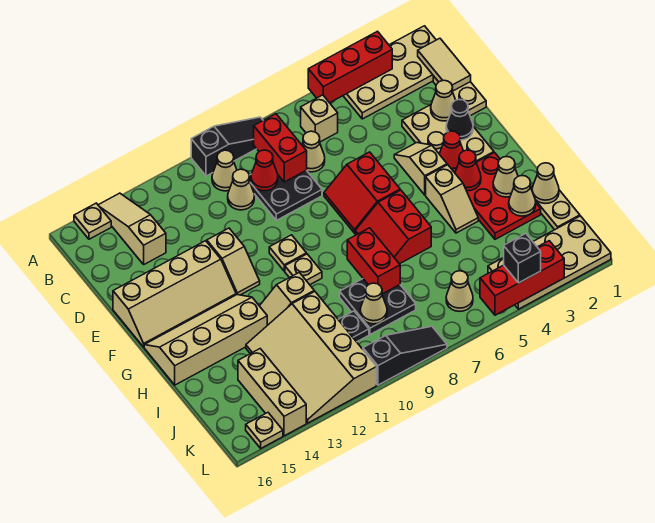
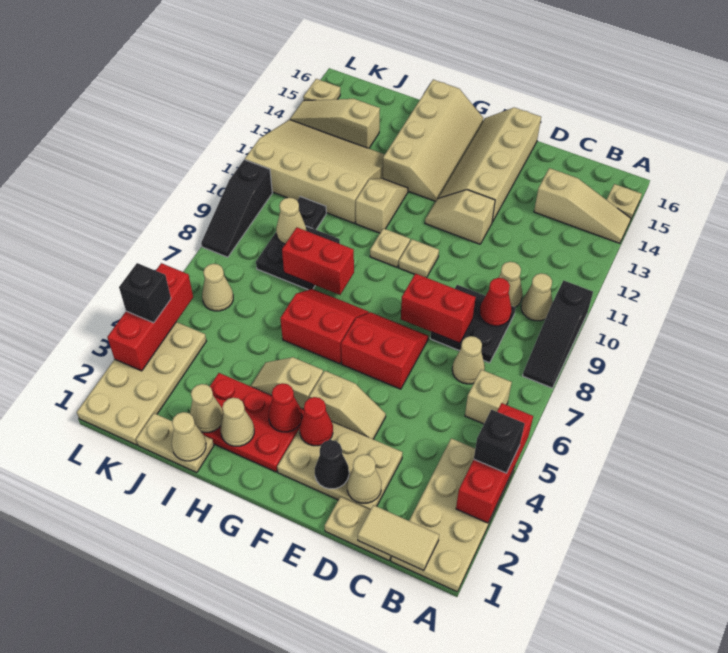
none -> black brick A4 level 3
red brick B8:C8 level 2 -> red brick D8:E8 level 2
tan brick J14:L14 level 1 -> tan slope J14:L14 level 1 top J

